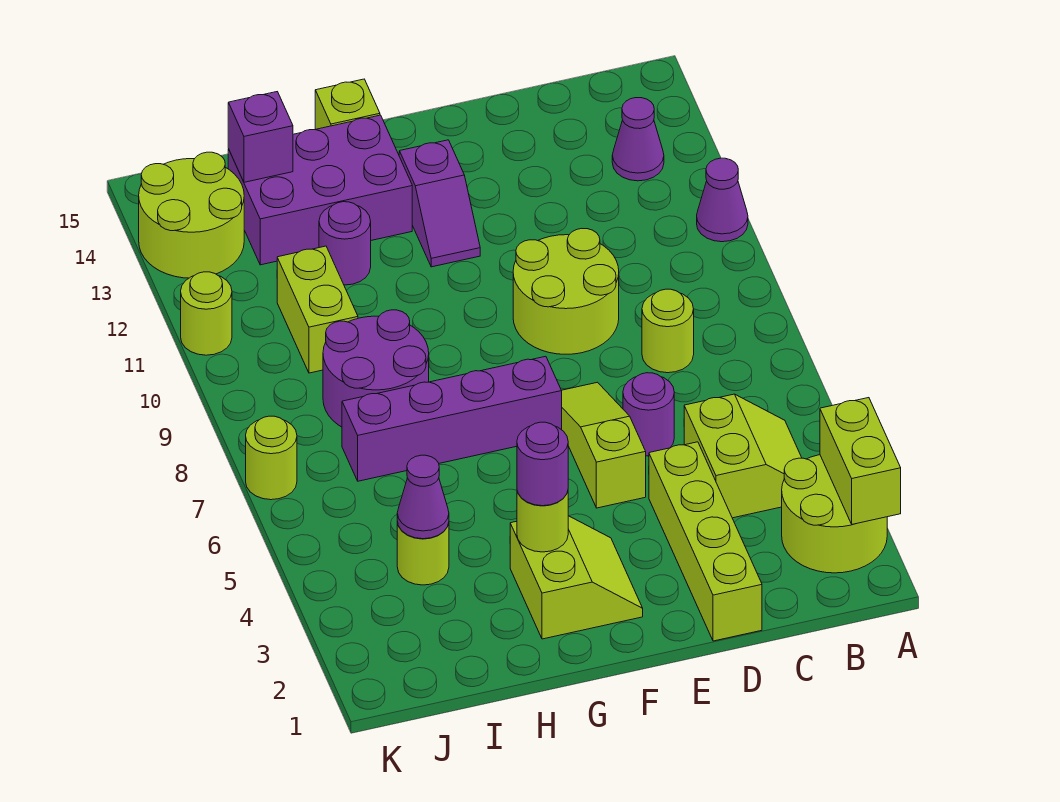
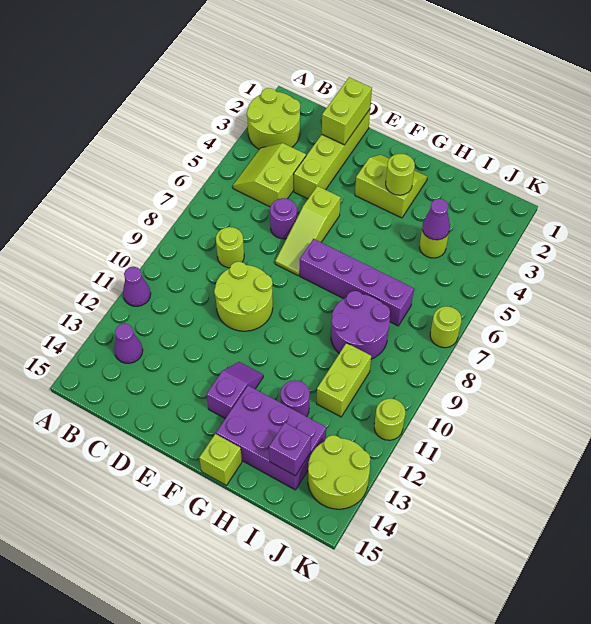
lime brick A2:A3 level 2 -> lime brick D1:D2 level 2
lime slope F2:G3 level 1 top G -> lime slope F2:G3 level 1 top 3
purple round brick G3 level 3 -> none

